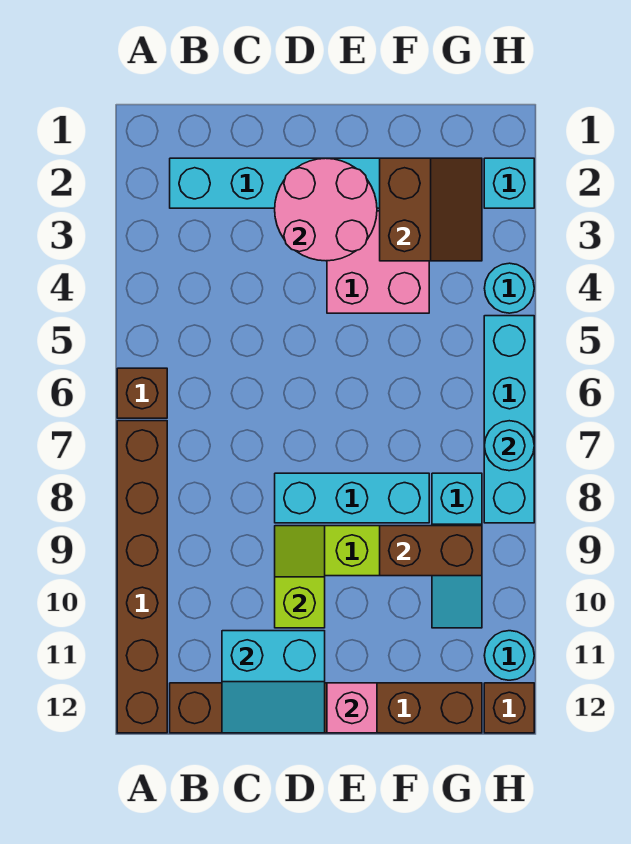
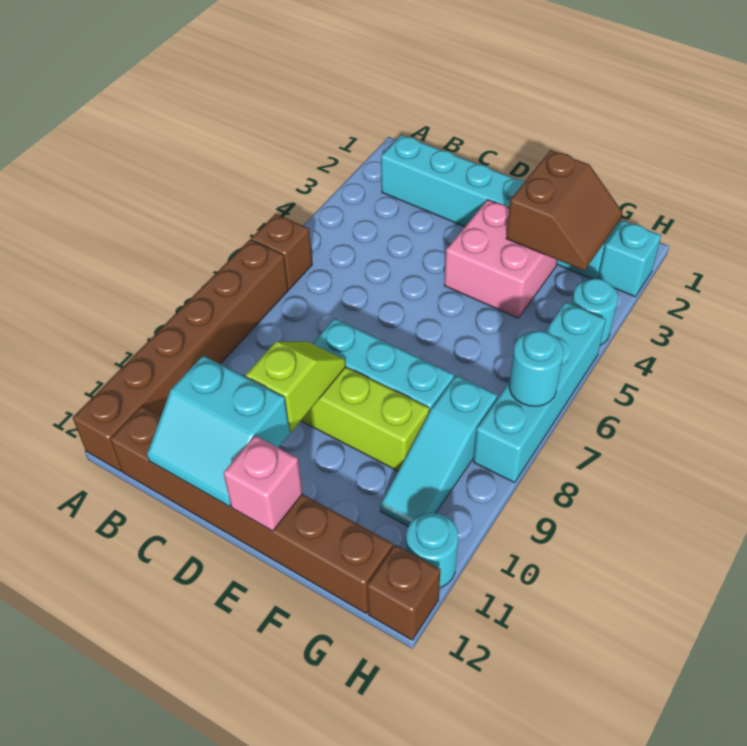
pink round brick D2:E3 level 2 -> none
brown brick F9:G9 level 2 -> none

